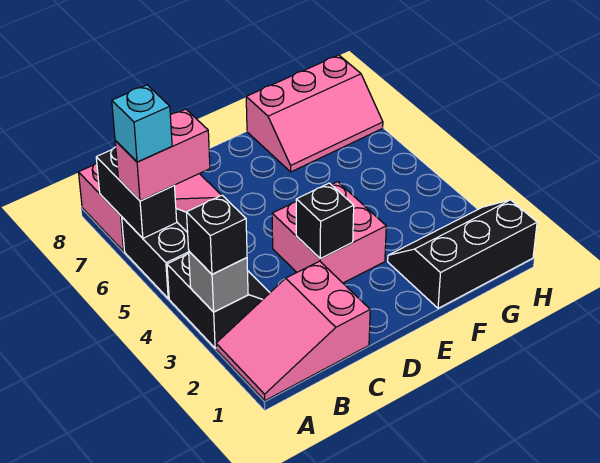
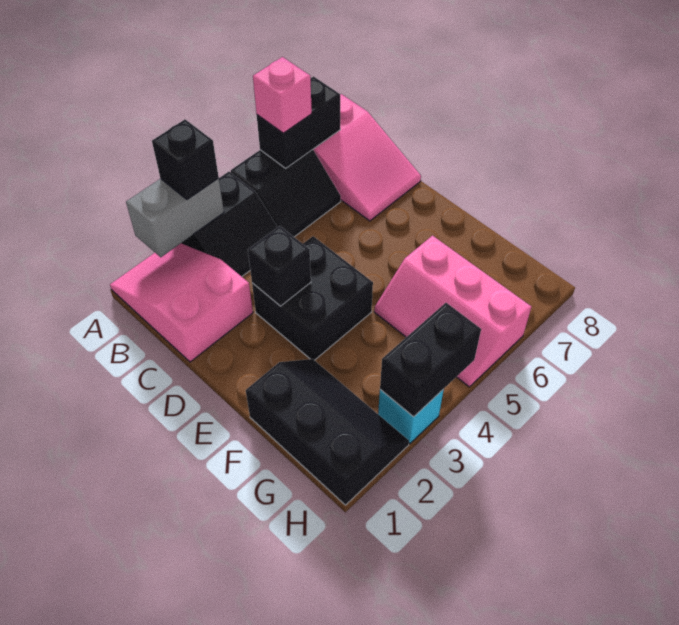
grey brick A3 level 2 -> grey brick A2:A3 level 2
pink brick A6:B6 level 3 -> pink brick A6 level 3
cyan brick A6 level 4 -> cyan brick H3 level 1
pink brick D3:E4 level 1 -> black brick D3:E4 level 1
pink slope F7:H8 level 1 top 8 -> pink slope F5:H6 level 1 top 6
none -> black brick H3:H4 level 2

